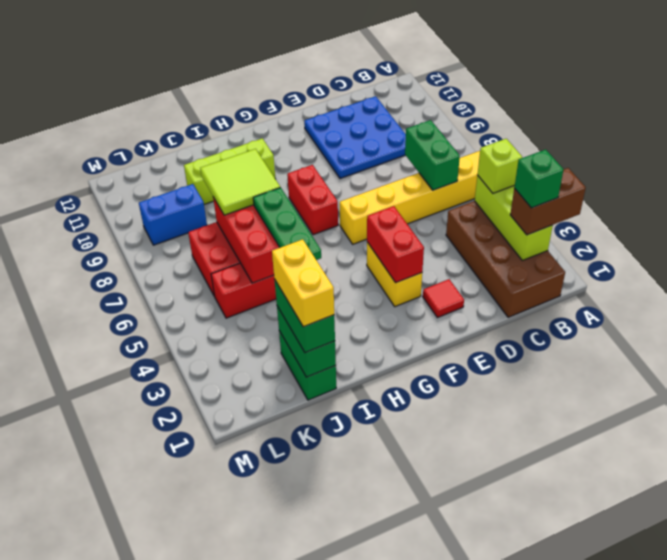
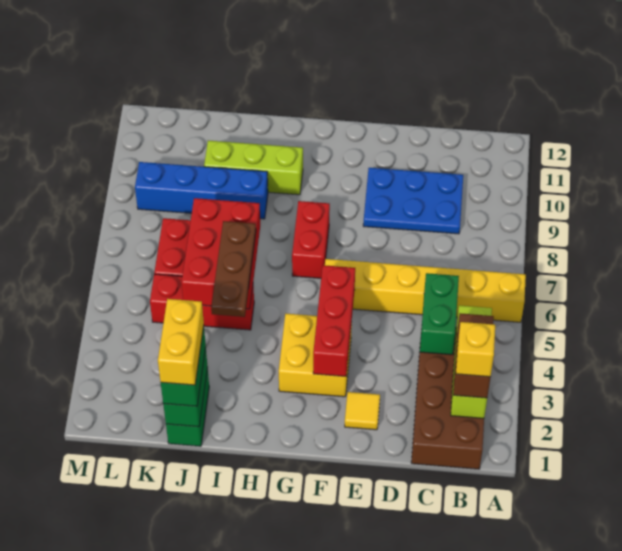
brown brick A2:B2 level 3 -> brown brick B2:B3 level 3
green brick B2 level 4 -> yellow brick B2 level 4
lime brick B4 level 3 -> none
green brick C6:C7 level 2 -> green brick C4:C5 level 2
blue plate C9:E11 level 1 -> blue plate C9:E10 level 1
red tile E2 level 1 -> yellow tile E2 level 1
yellow brick F3:F4 level 1 -> yellow brick F3:G4 level 1
red brick F3:F4 level 2 -> red brick F3:F5 level 2
green plate I4:I6 level 3 -> brown plate I4:I6 level 3
lime tile I7:J8 level 3 -> none
blue brick K9:L9 level 1 -> blue brick I9:L9 level 1

